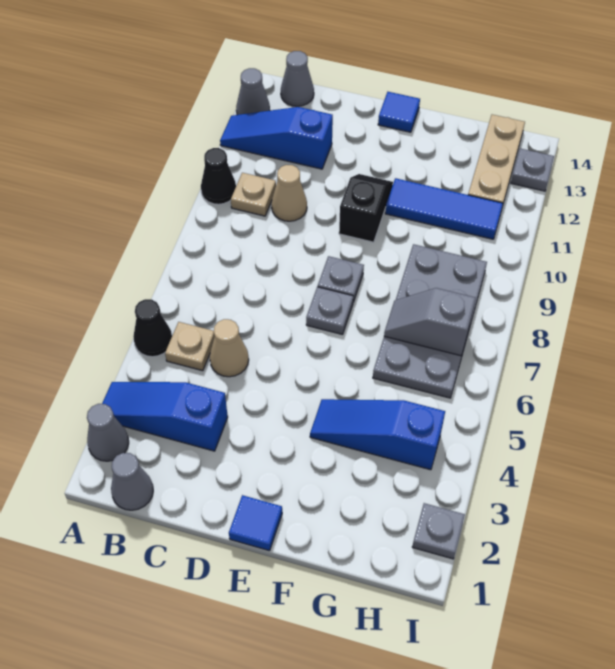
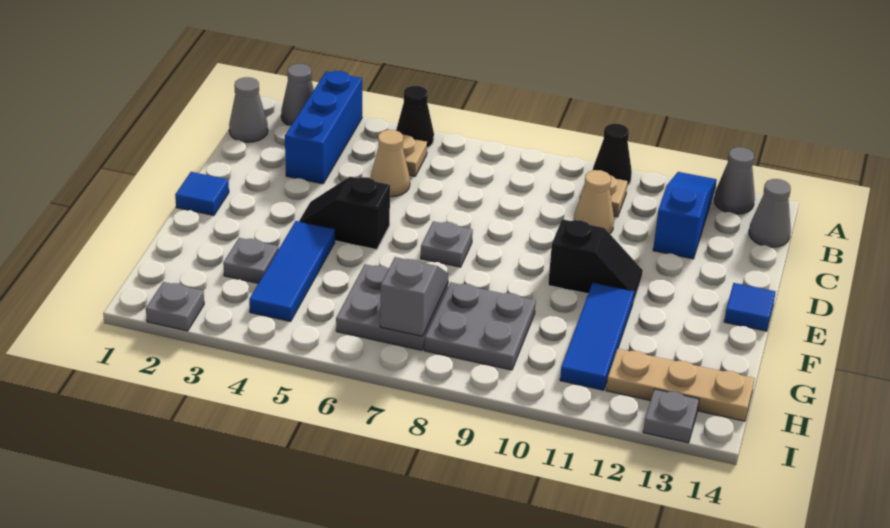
blue slope A3:C3 level 1 top C -> blue brick A3:C3 level 1
none -> black slope E4:E5 level 1 top 5
grey plate E8 level 1 -> grey plate G3 level 1
blue slope F4:H4 level 1 top H -> blue tile F4:H4 level 1

